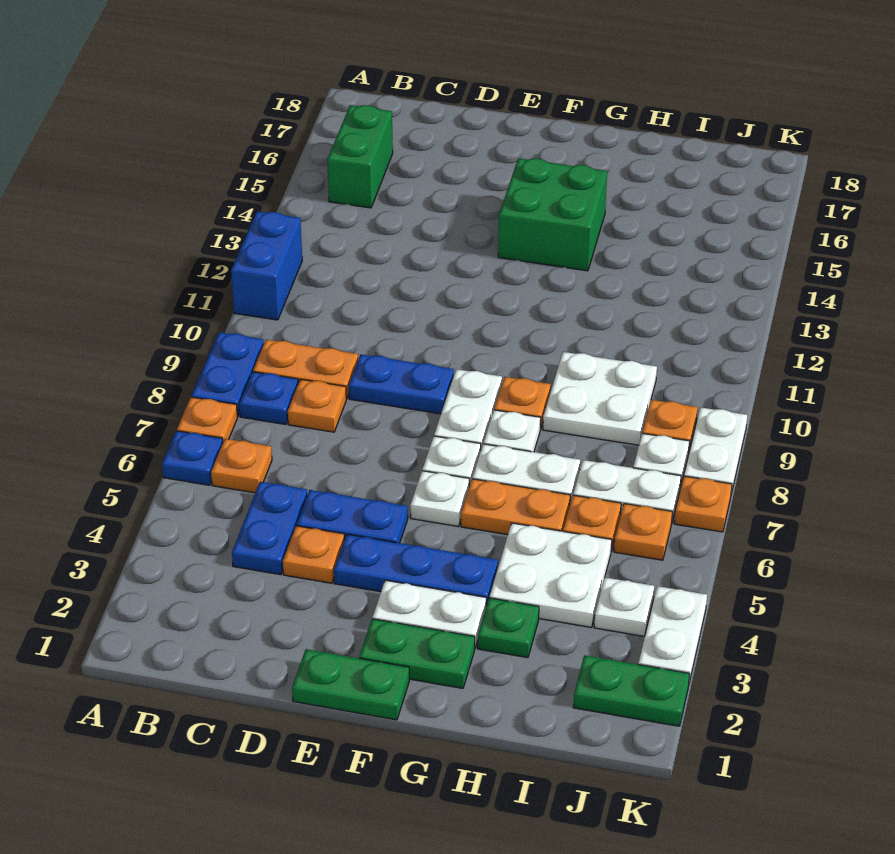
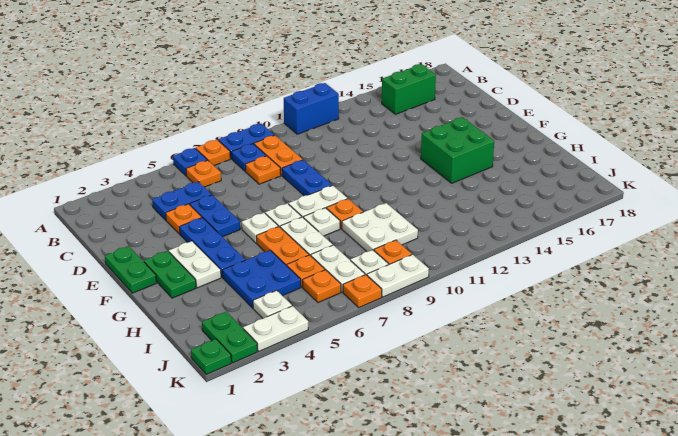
green plate H3 level 1 -> green plate K1 level 1
white plate H4:I5 level 1 -> blue plate H4:I5 level 1

